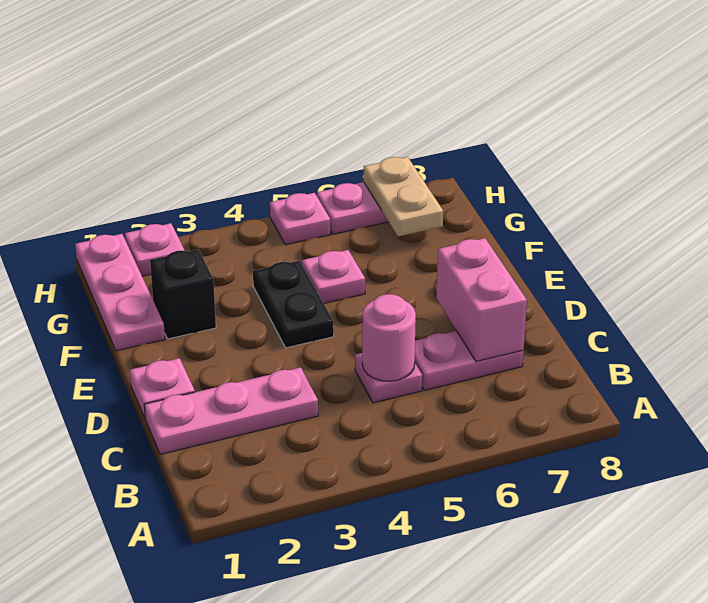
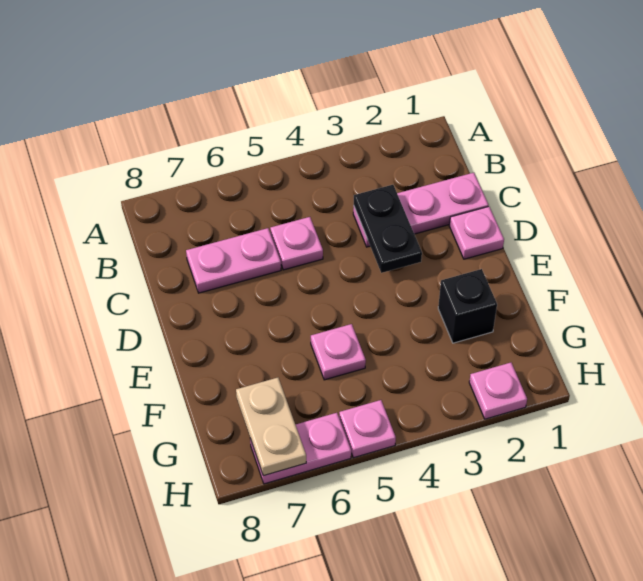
pink round brick C5 level 2 -> none
pink brick C7:D7 level 2 -> none
black plate E4:F4 level 1 -> black plate C3:D3 level 2
pink plate F1:H1 level 1 -> none

